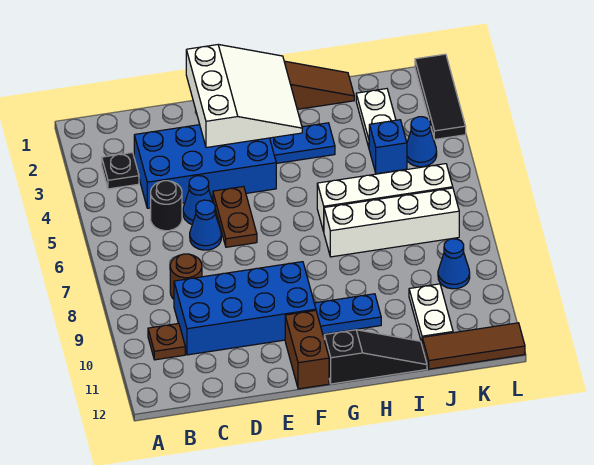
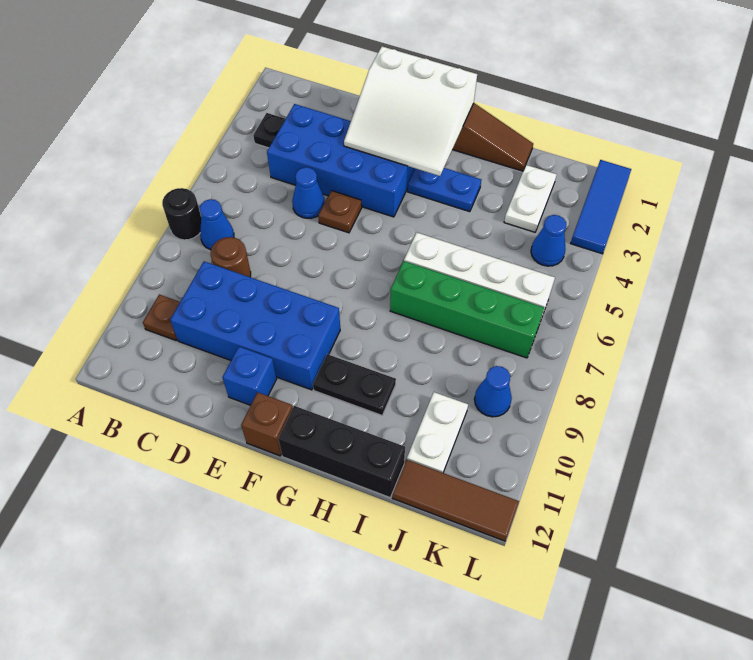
black round brick C5 level 1 -> black round brick A7 level 1
blue cone D6 level 1 -> blue cone B7 level 1
white slope E1:G3 level 2 top E -> white slope E1:G3 level 2 top 1
brown plate E5:E6 level 1 -> brown plate E5 level 1
brown brick F11:F12 level 1 -> brown brick F12 level 1
blue plate G10:H10 level 1 -> black plate G10:H10 level 1
black slope G12:I12 level 1 top G -> black brick G12:I12 level 1
white brick H7:K7 level 1 -> green brick H7:K7 level 1
blue brick J4 level 1 -> blue brick E11 level 1
black tile L1:L3 level 1 -> blue tile L1:L3 level 1

